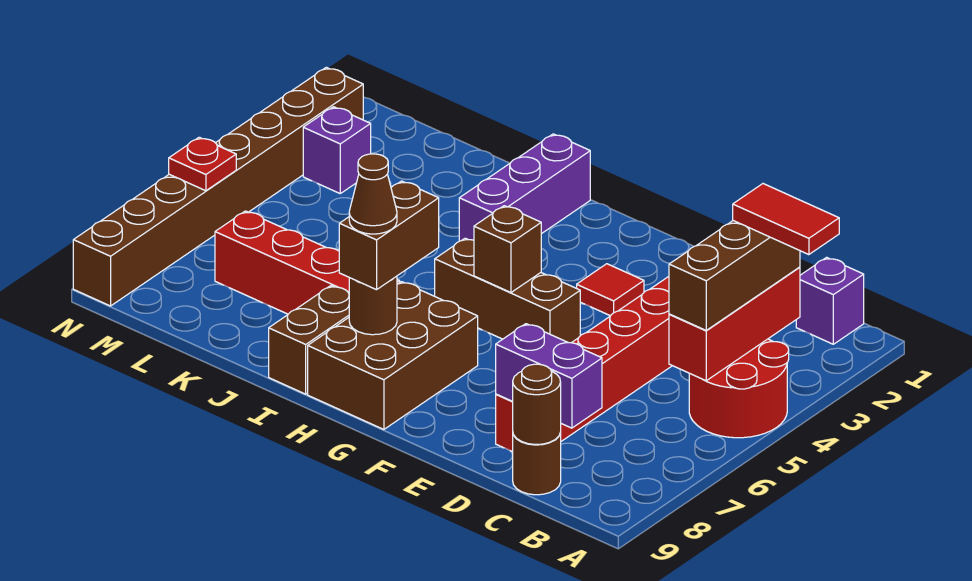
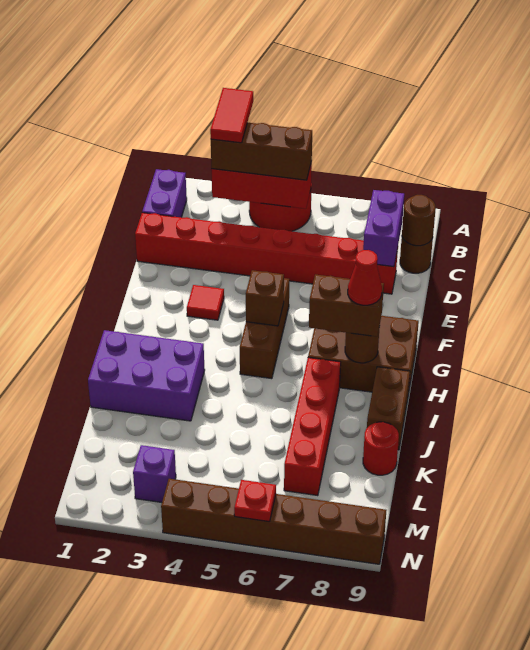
purple brick B1 level 1 -> purple brick B1:C1 level 1
brown cone H8 level 4 -> red cone H8 level 4
purple brick I1:I3 level 1 -> purple brick I1:J3 level 1
brown brick I8:I9 level 1 -> brown brick I9:J9 level 1
none -> red round brick K9 level 1
brown brick N2:N9 level 1 -> brown brick N4:N9 level 1

